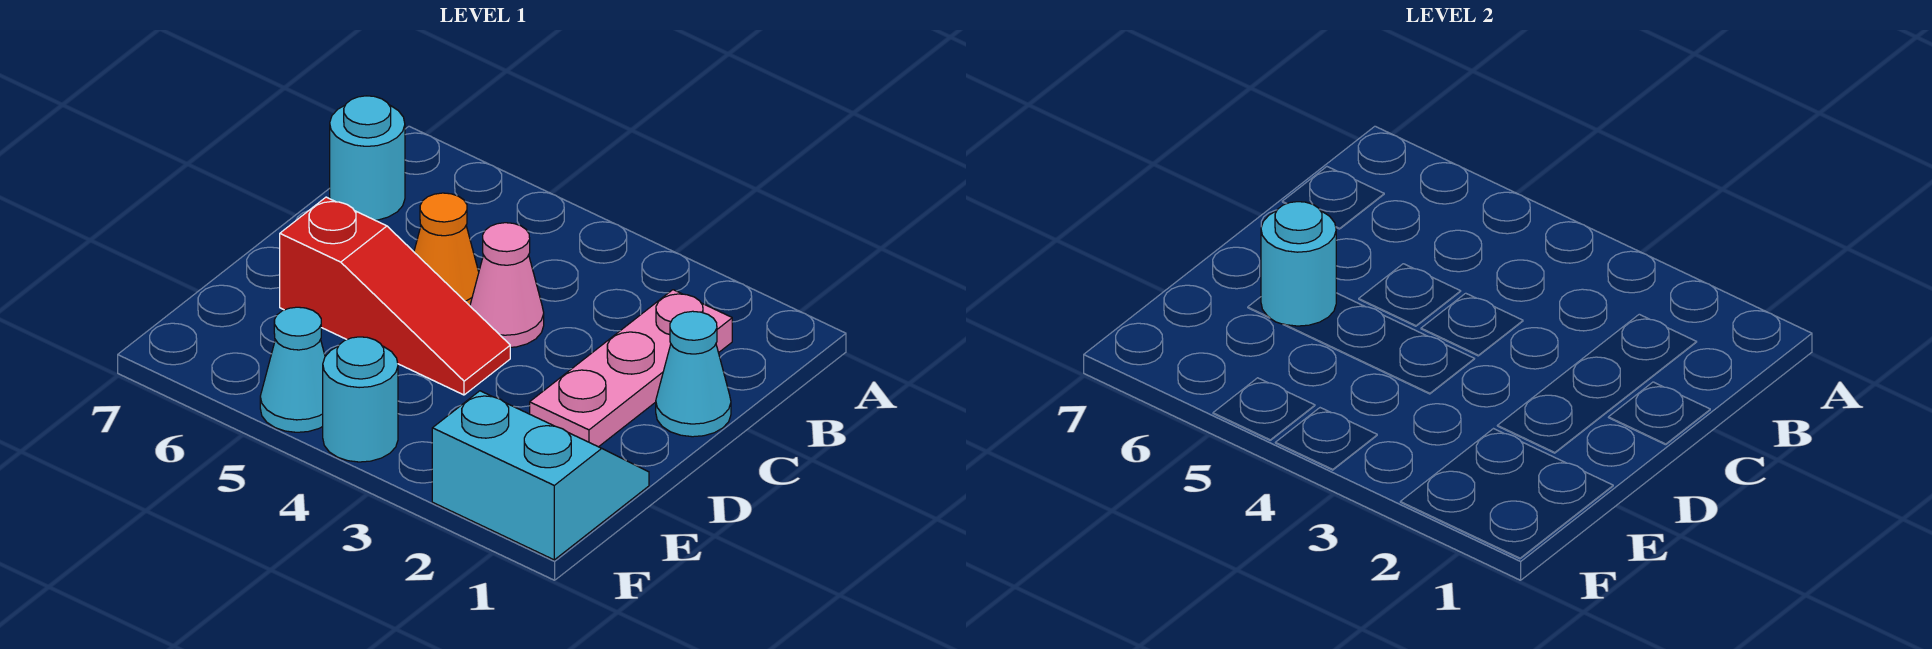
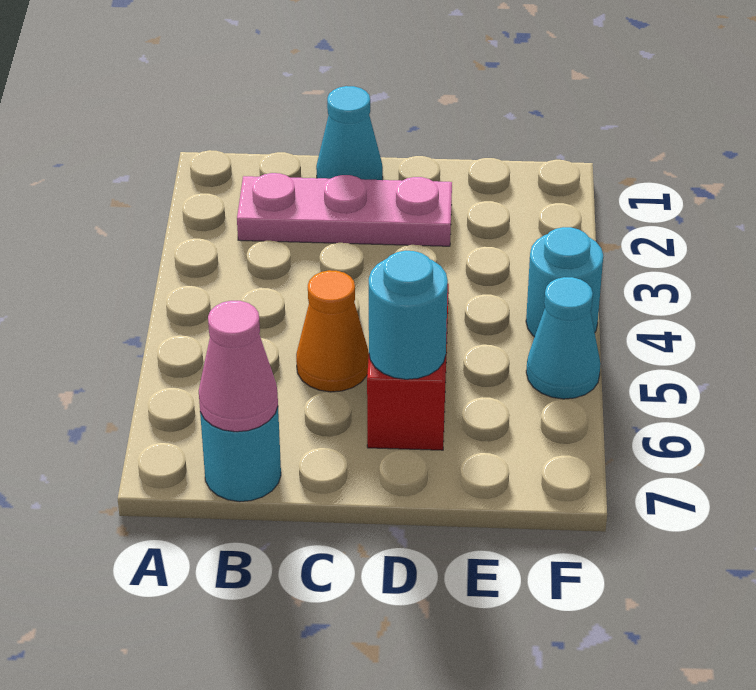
pink cone C4 level 1 -> pink cone B7 level 2
cyan slope E1:F2 level 1 top F -> none

